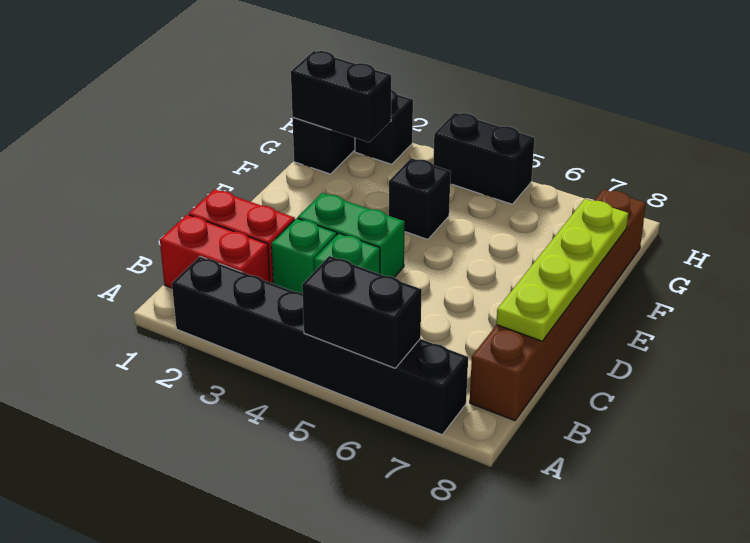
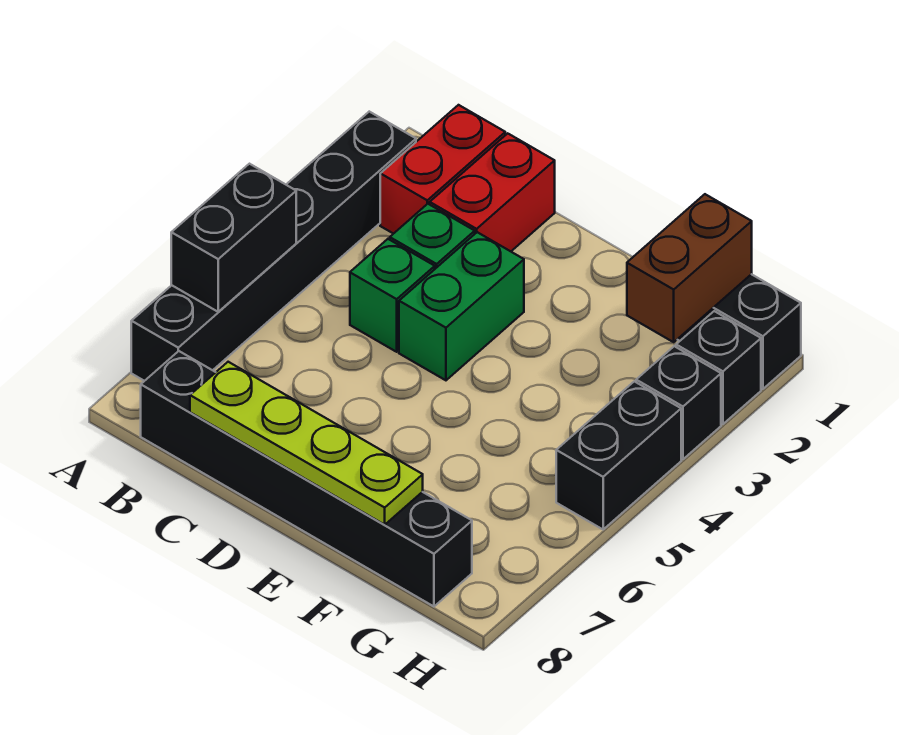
brown brick B8:G8 level 1 -> black brick B8:G8 level 1
black brick F4 level 1 -> black brick H3 level 1
black brick G1:G2 level 2 -> brown brick G1:G2 level 2

